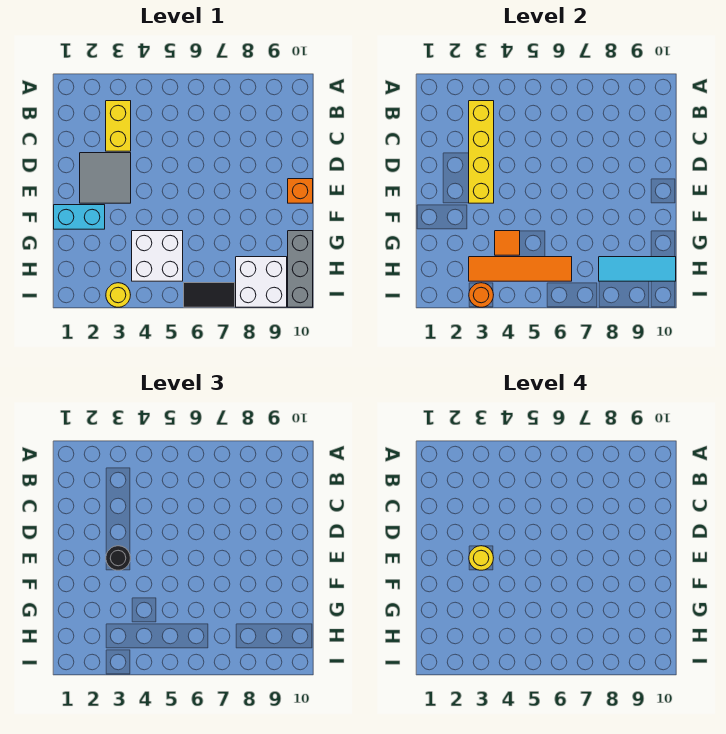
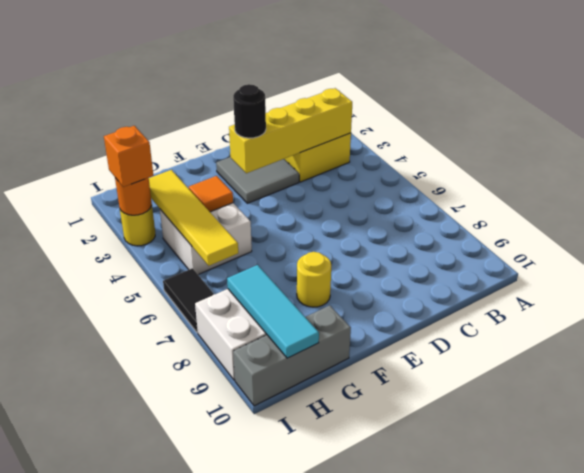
yellow round brick E3 level 4 -> yellow round brick F8 level 1
orange brick E10 level 1 -> orange brick I3 level 3
cyan brick F1:F2 level 1 -> none
orange tile H3:H6 level 2 -> yellow tile H3:H6 level 2

